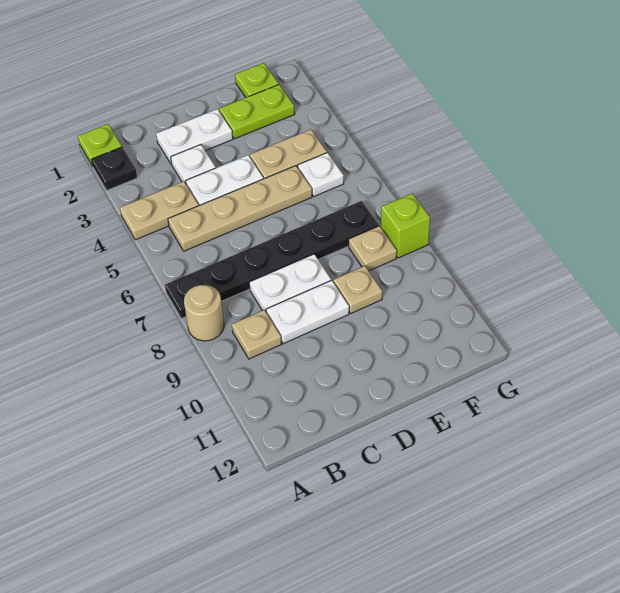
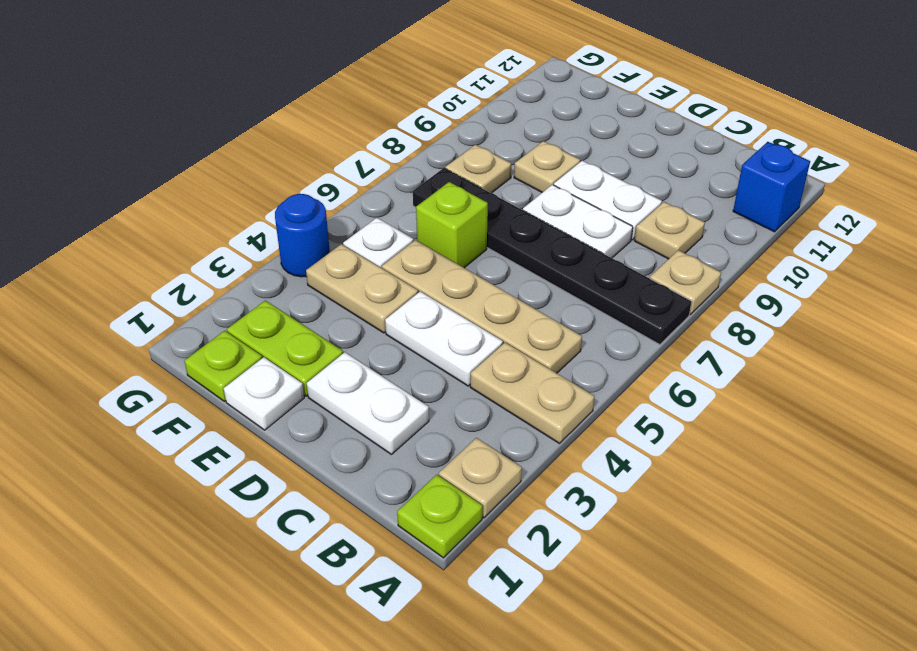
black plate A2 level 1 -> tan plate A2 level 1
tan round brick A8 level 1 -> tan plate A8 level 1
none -> blue brick A11 level 1
white plate C3 level 1 -> white plate E1 level 1
none -> blue round brick G4 level 1
lime brick G8 level 1 -> lime brick E6 level 1

